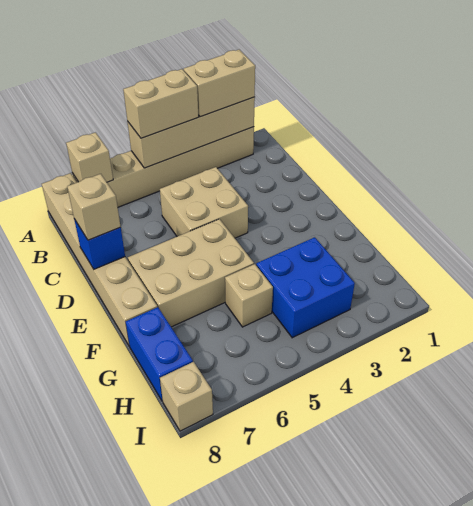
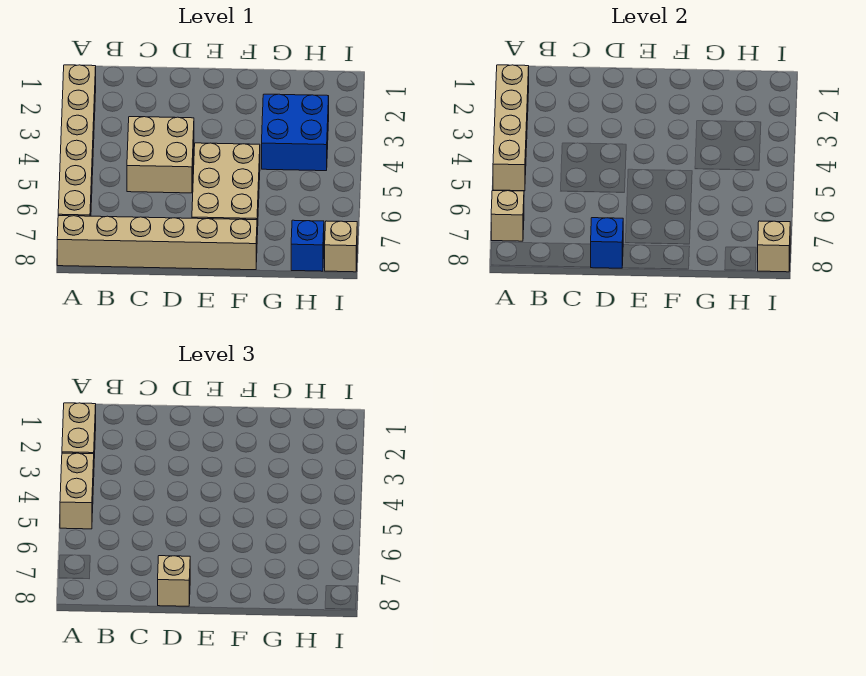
tan brick G5 level 1 -> tan brick I8 level 2
blue brick G8:H8 level 1 -> blue brick H8 level 1

